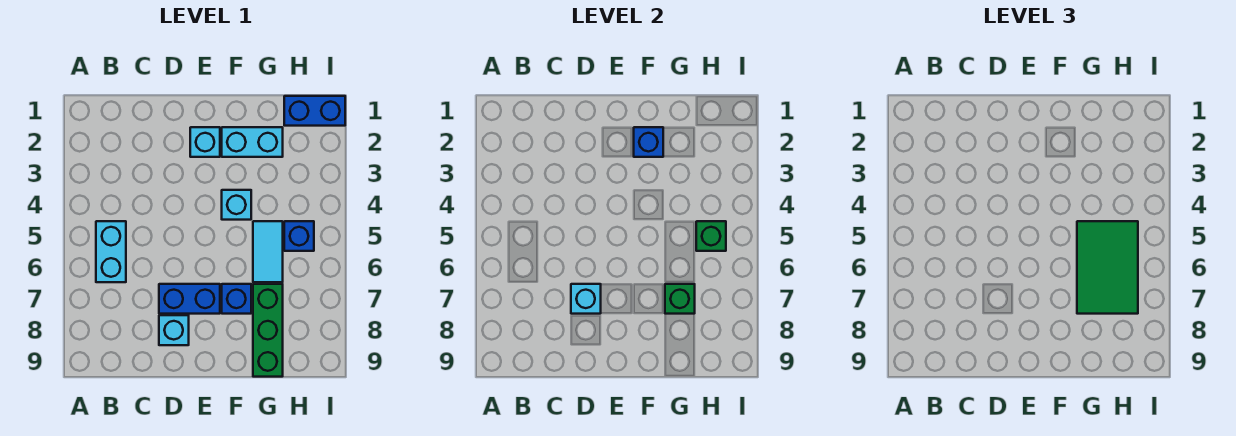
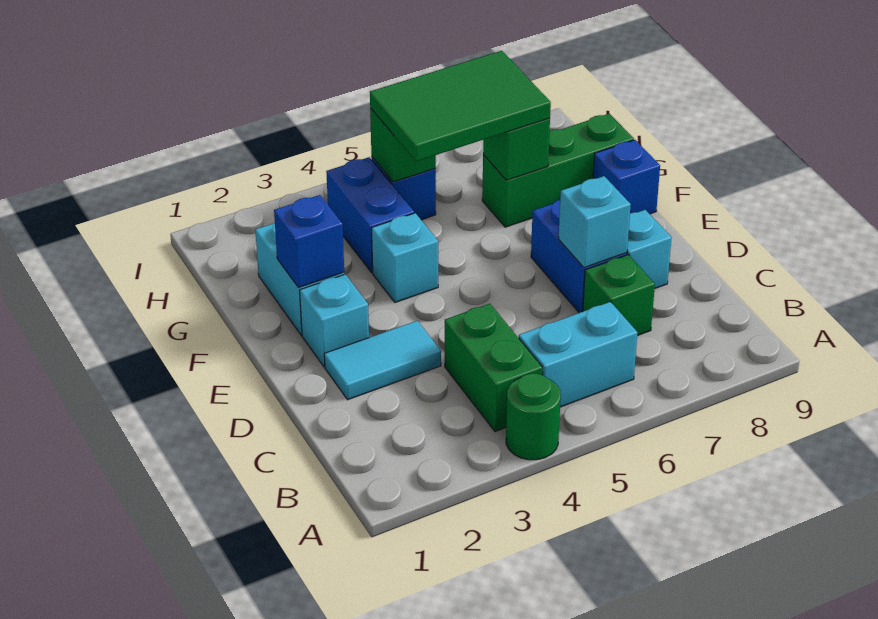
none -> green round brick A4 level 1
none -> green brick B4:C4 level 1
none -> green brick C7 level 1
blue brick F7 level 1 -> blue brick F9 level 1
cyan tile G5:G6 level 1 -> cyan tile D2:D3 level 1
blue brick H1:I1 level 1 -> blue brick G4:H4 level 1

